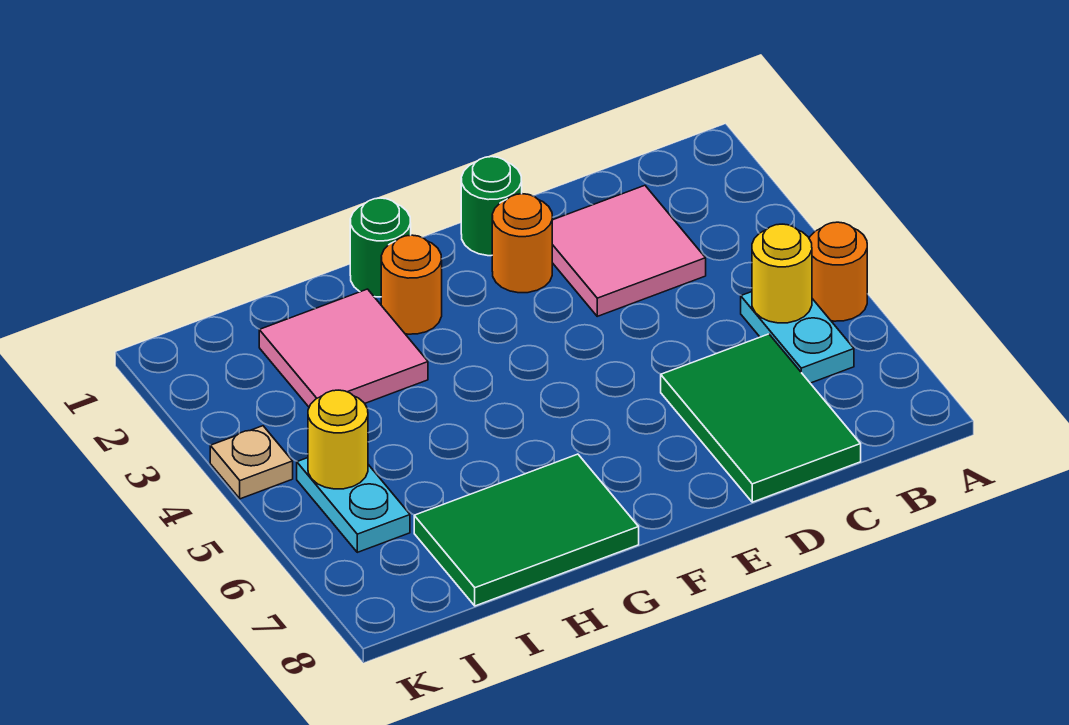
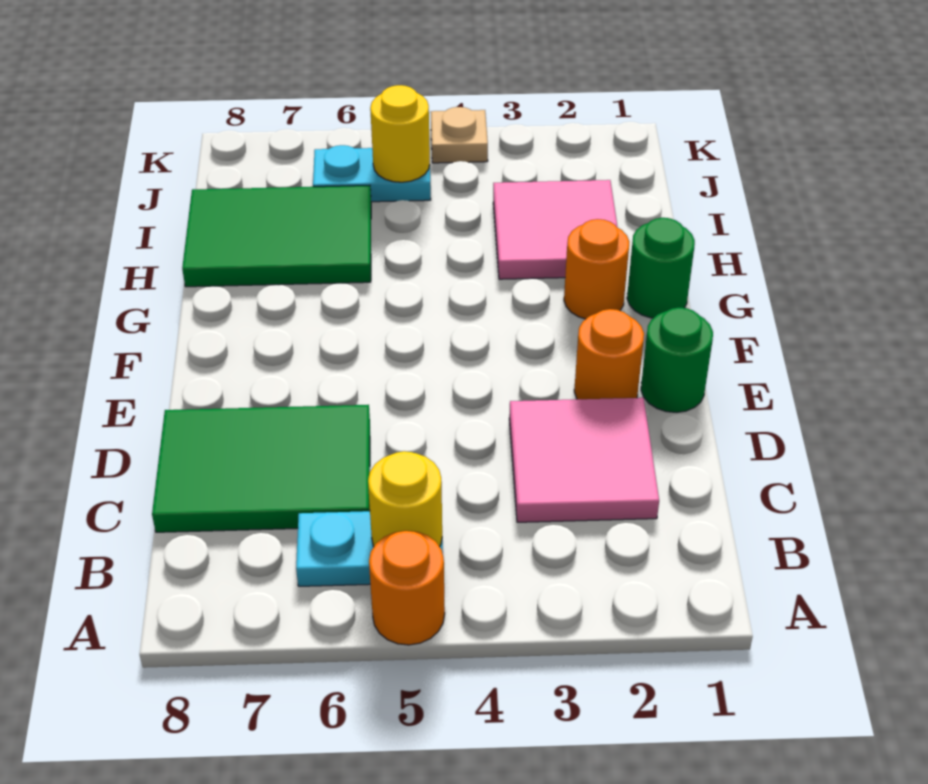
green tile G7:I8 level 1 -> green tile H6:I8 level 1

